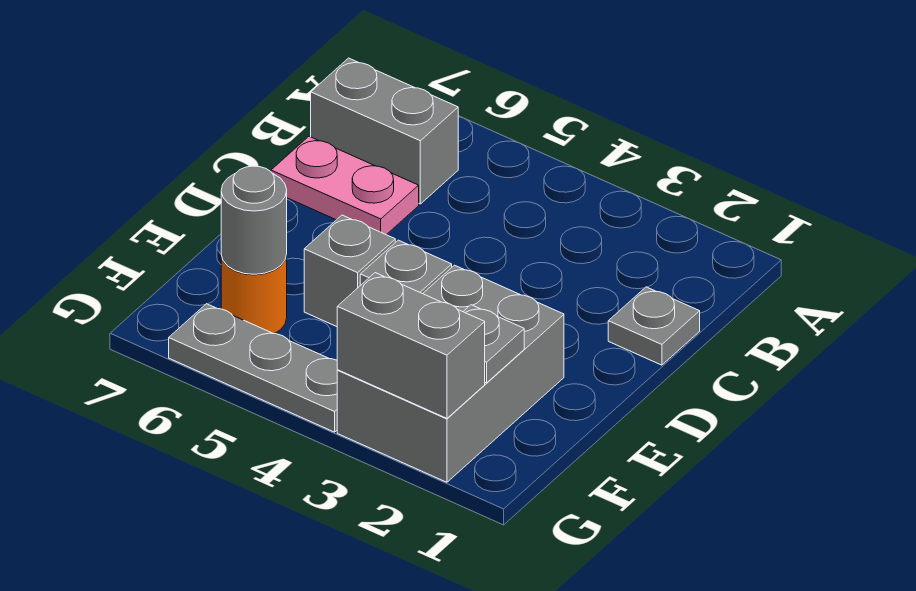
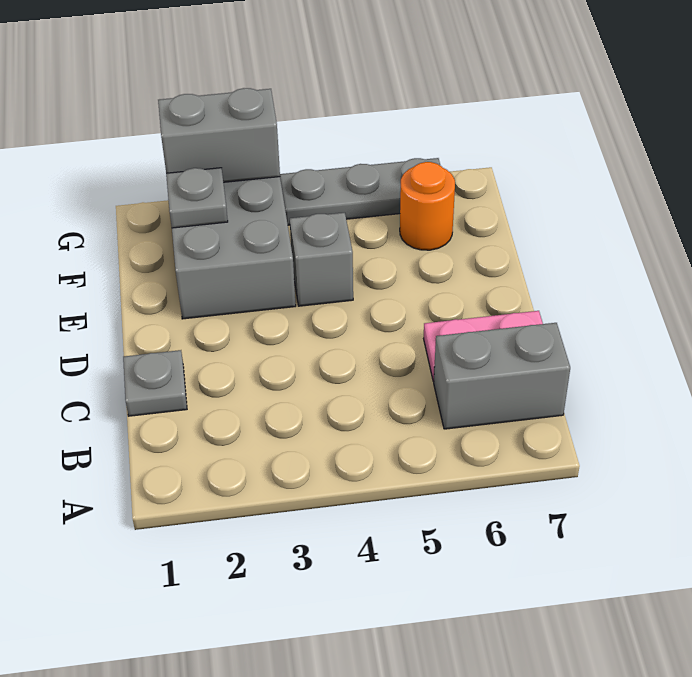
grey brick E5 level 1 -> none
grey round brick F6 level 2 -> none

